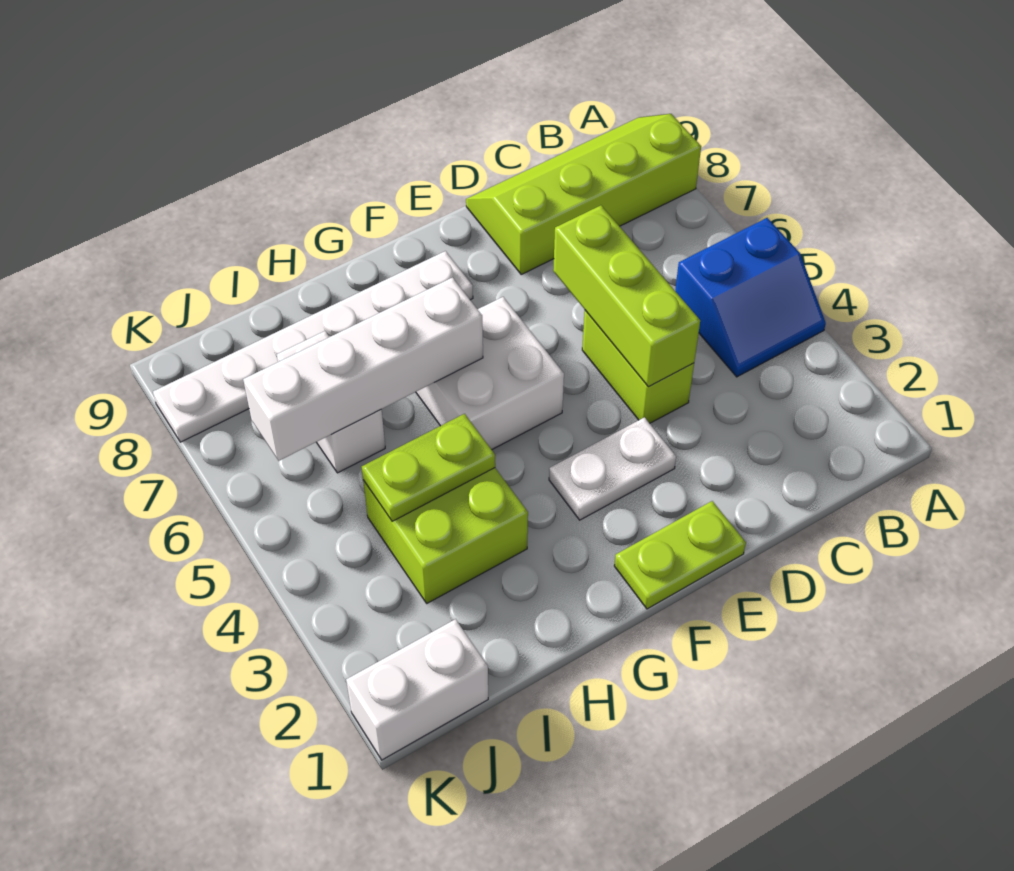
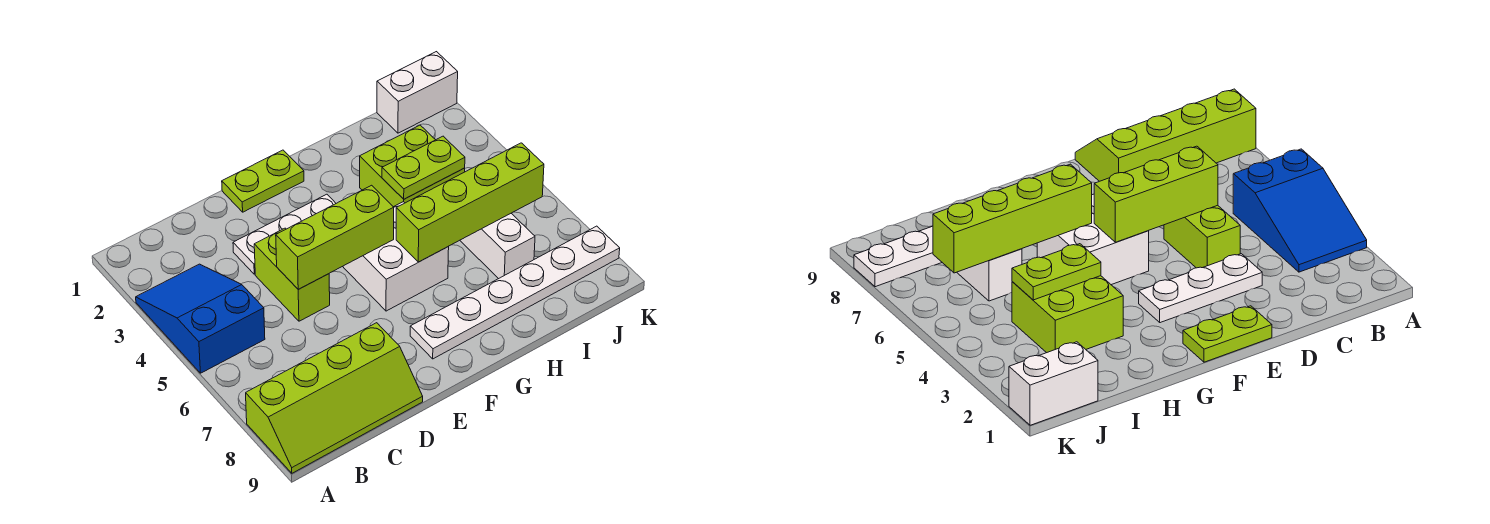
blue slope A4:B5 level 1 top 5 -> blue slope A3:B5 level 1 top 5
lime brick D4:D6 level 2 -> lime brick D5:F5 level 2
white plate E3:F3 level 1 -> white plate D3:F3 level 1
white brick G6:J6 level 2 -> lime brick G6:J6 level 2

